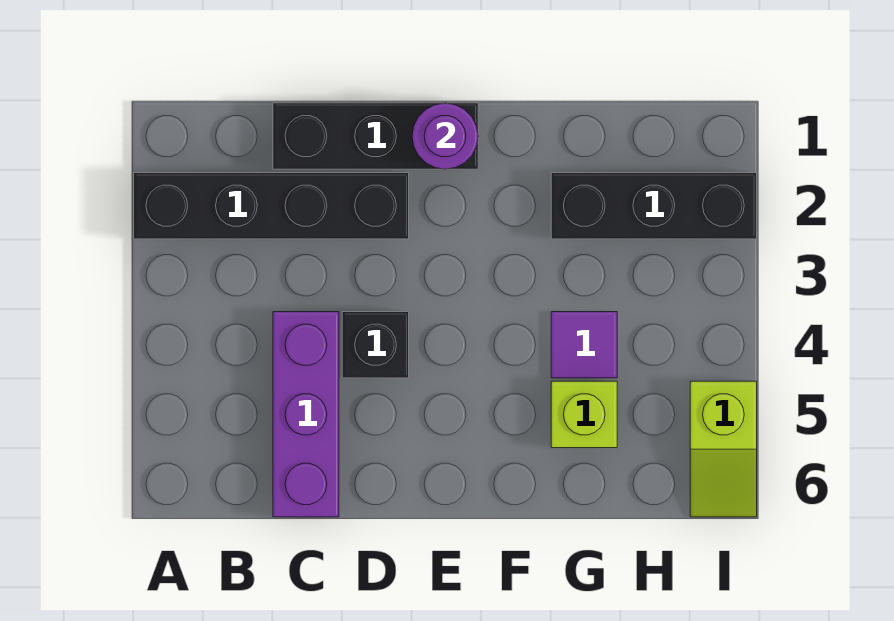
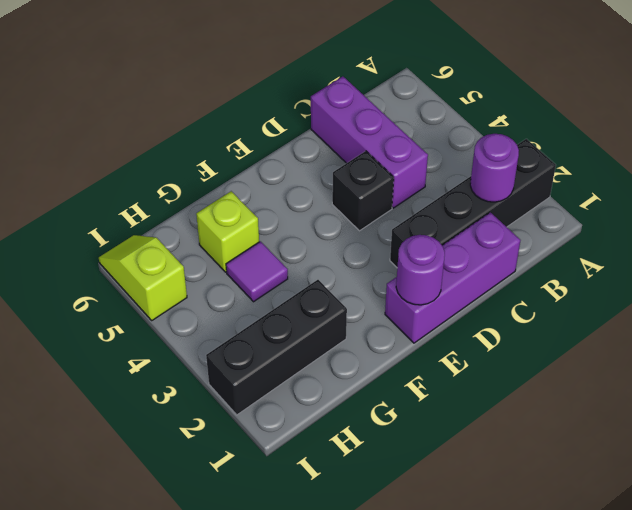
none -> purple round brick B2 level 2
black brick C1:E1 level 1 -> purple brick C1:E1 level 1

